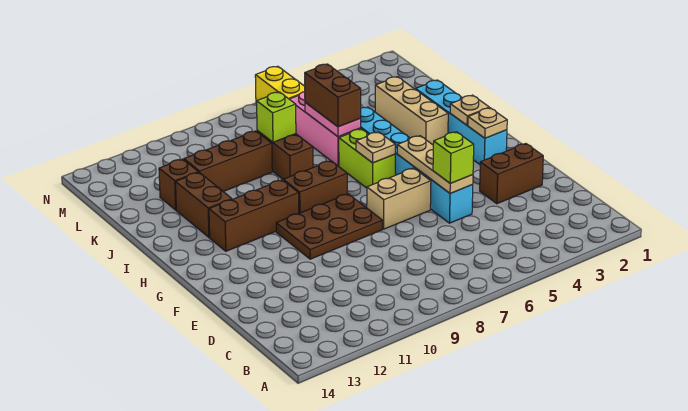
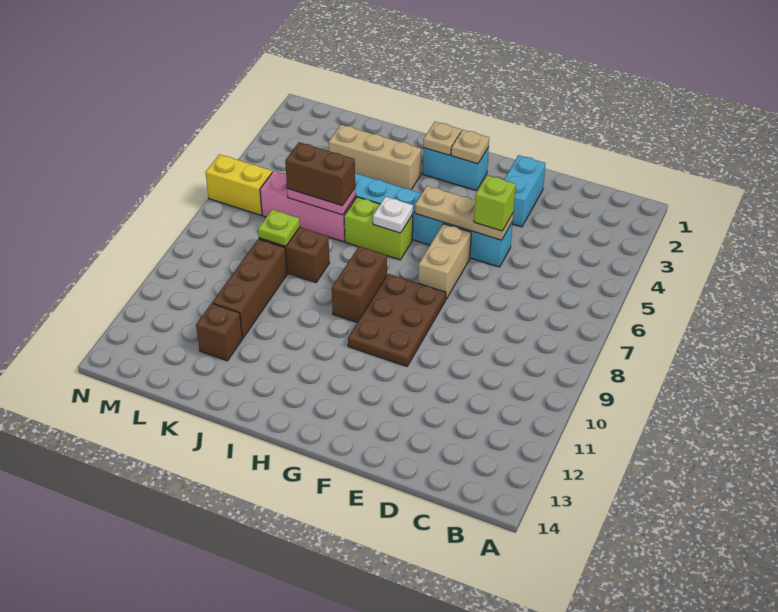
brown brick E2:E3 level 1 -> cyan brick E2:E3 level 1
cyan brick G2:J2 level 1 -> cyan brick G2:H2 level 1
tan plate H6 level 2 -> white plate H6 level 2
brown brick H10:H12 level 1 -> none
brown brick I12:J12 level 1 -> none
lime brick K8 level 2 -> lime plate K8 level 2

